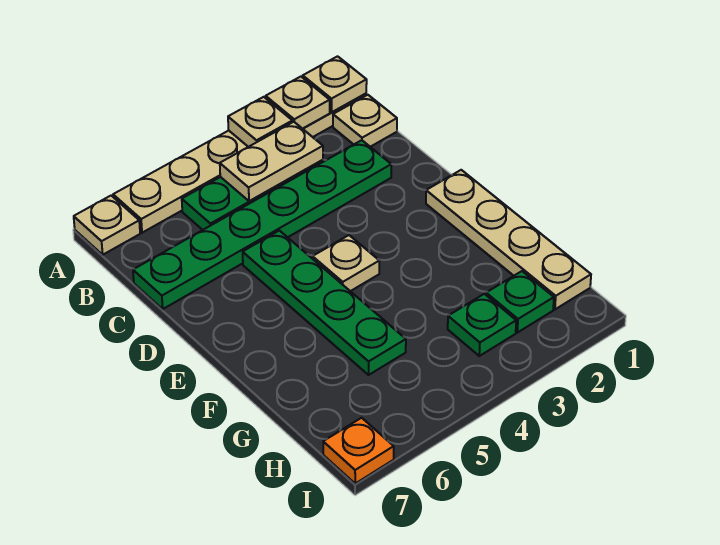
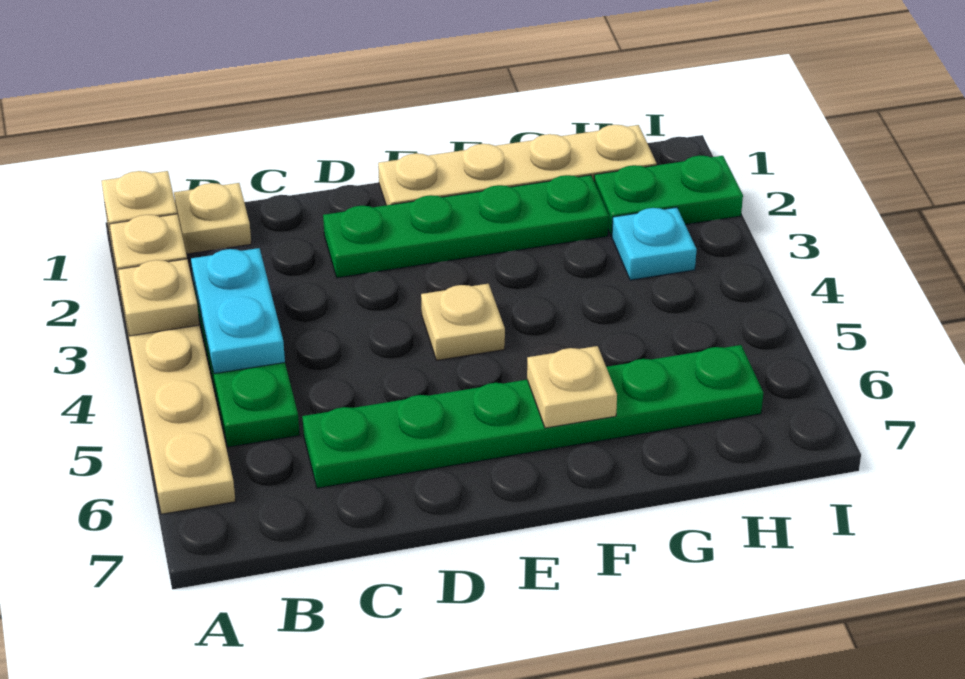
tan plate A7 level 1 -> tan plate F6 level 2
tan plate B3:B4 level 2 -> cyan plate B3:B4 level 2
green plate C2:C7 level 1 -> green plate C6:H6 level 1
green plate D5:G5 level 1 -> green plate D2:G2 level 1
green plate H2 level 1 -> green plate H2:I2 level 1
green plate H3 level 1 -> cyan plate H3 level 1
orange plate I7 level 1 -> none

